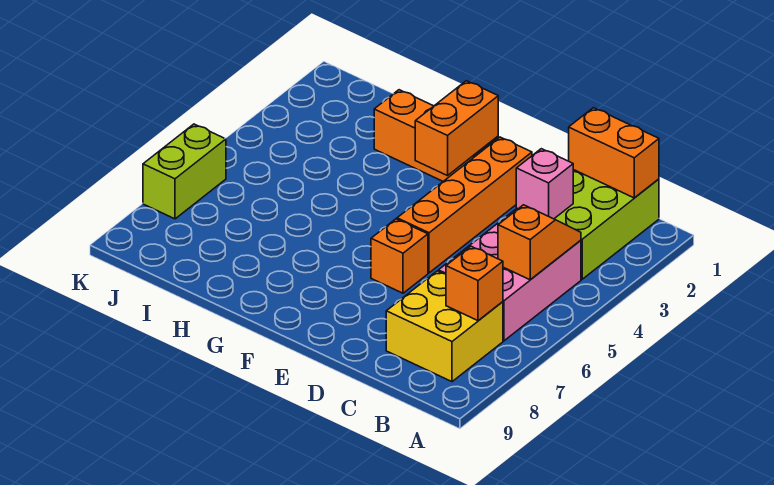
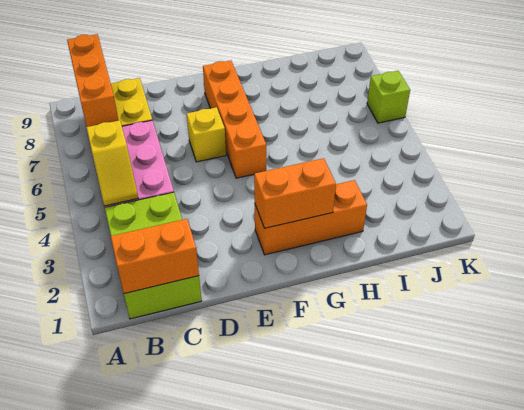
orange slope B4:B5 level 2 top 5 -> yellow slope B4:B5 level 2 top 5
orange brick B7 level 2 -> orange brick B7:B9 level 2
pink brick C3 level 2 -> none
orange brick E2:E5 level 1 -> orange brick F5:F8 level 1
orange brick E6 level 1 -> yellow brick E6 level 1
orange brick F2:F3 level 2 -> orange brick F2:G2 level 2
lime brick K6:K7 level 1 -> lime brick K6 level 1

